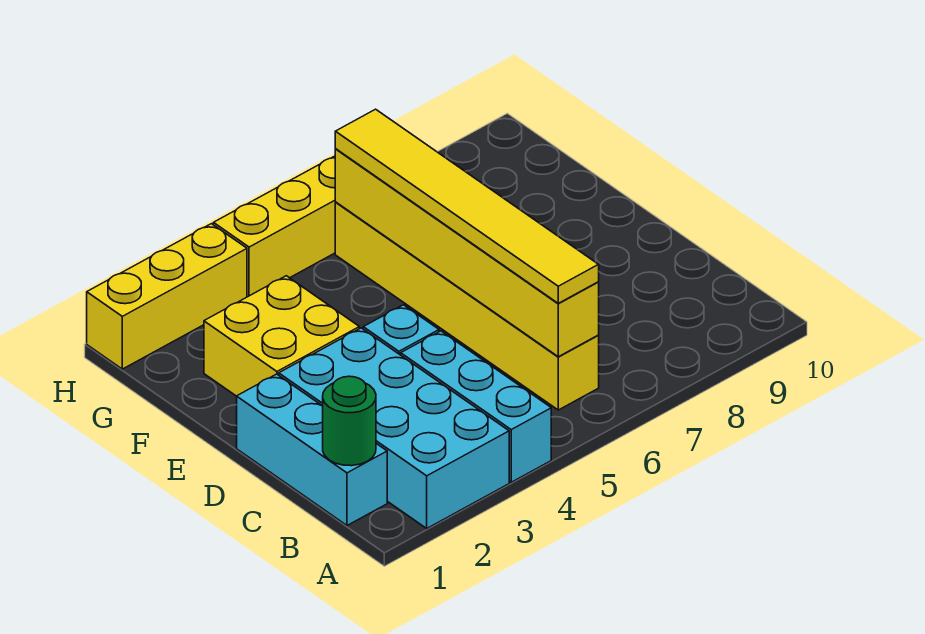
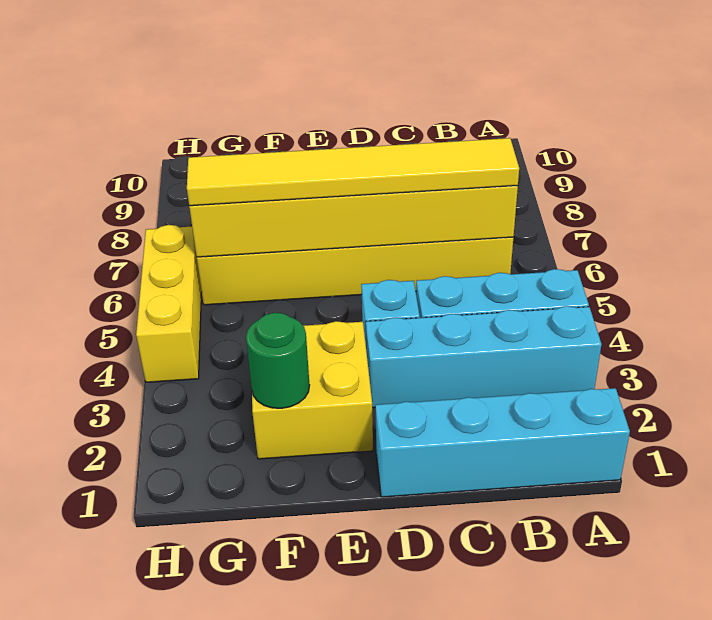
cyan brick A2:D3 level 1 -> cyan brick A3:D3 level 1
cyan brick B1:D1 level 1 -> cyan brick A1:D1 level 1
green round brick B1 level 2 -> green round brick F2 level 2
yellow brick H1:H3 level 1 -> none

